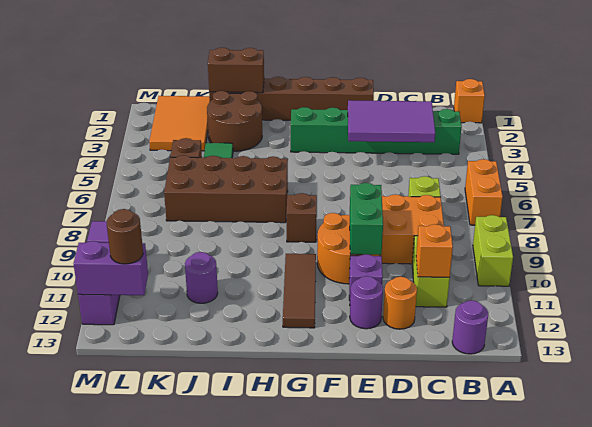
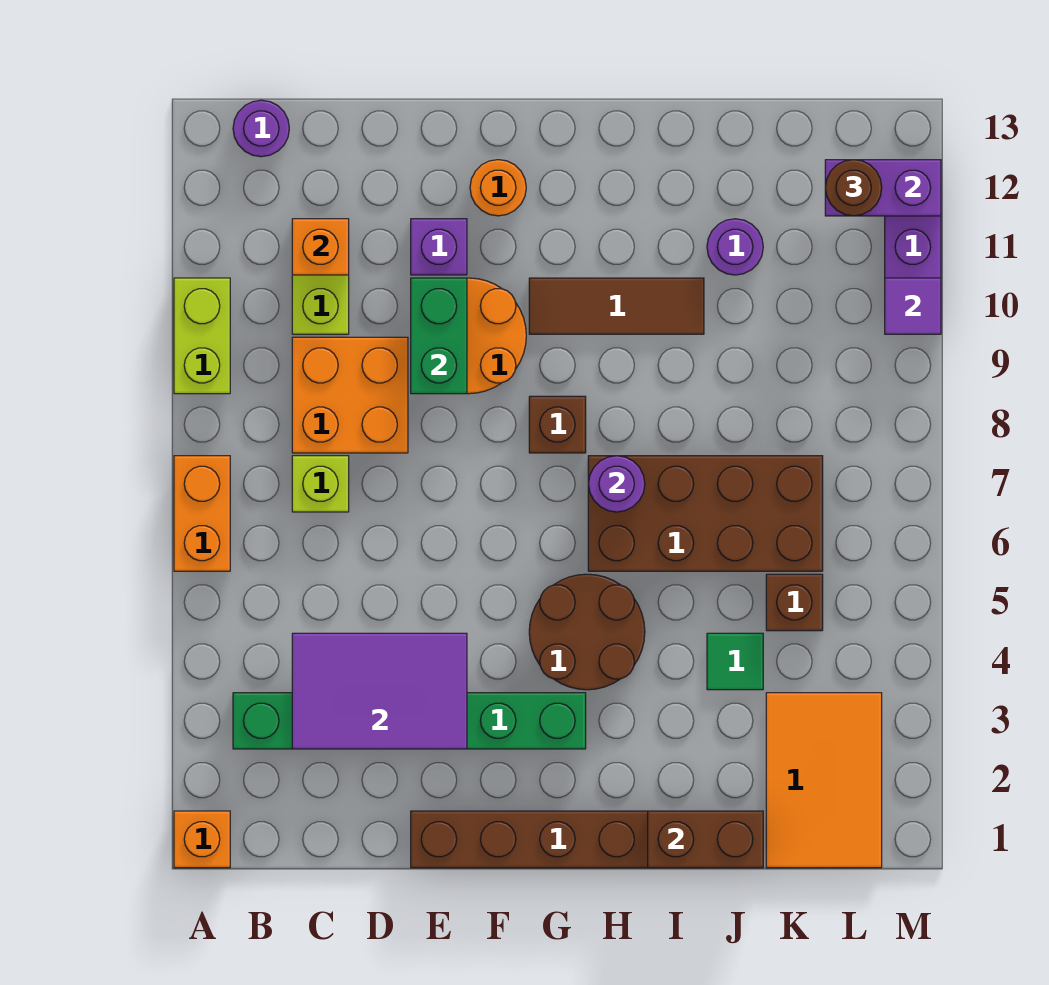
orange round brick D12 level 1 -> orange round brick F12 level 1
purple round brick E12 level 1 -> purple round brick H7 level 2
brown tile G10:G12 level 1 -> brown tile G10:I10 level 1
brown round brick I2:J3 level 1 -> brown round brick G4:H5 level 1

